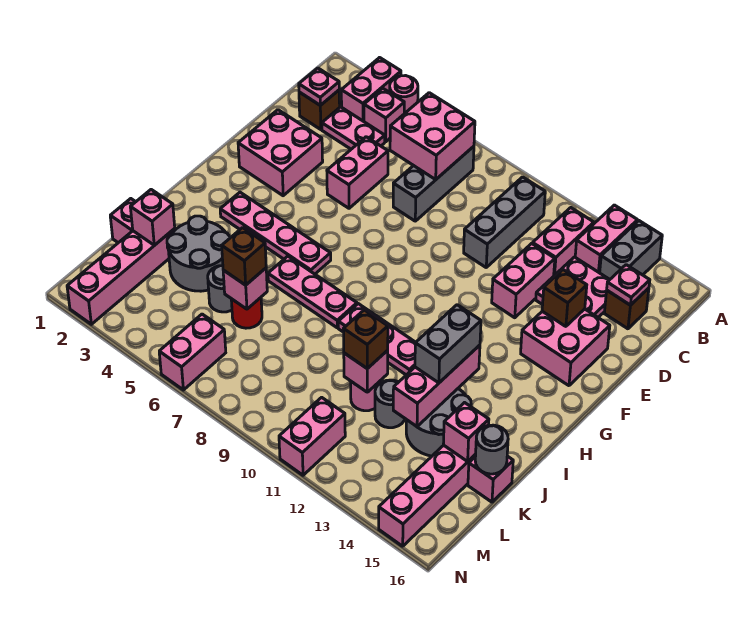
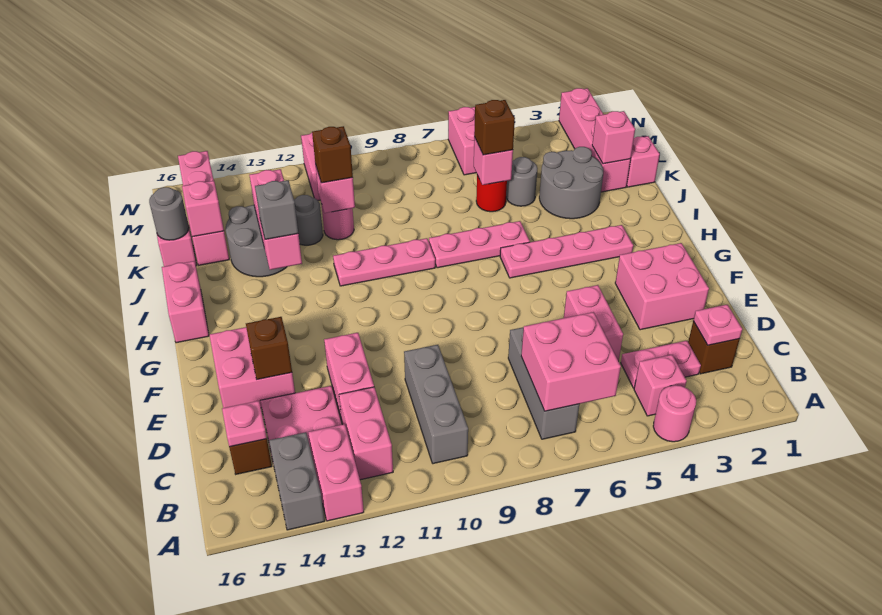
pink brick A3:B3 level 1 -> pink brick H16:I16 level 1
grey brick I13:J13 level 3 -> grey brick I13 level 3

